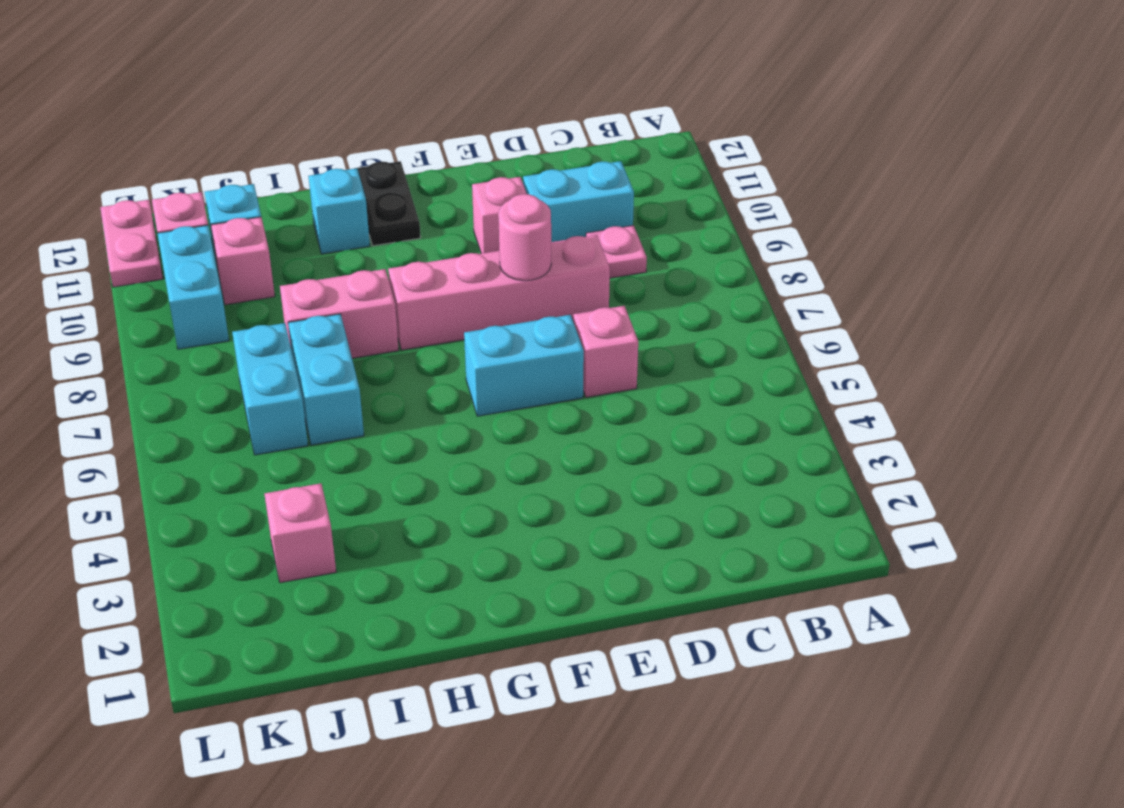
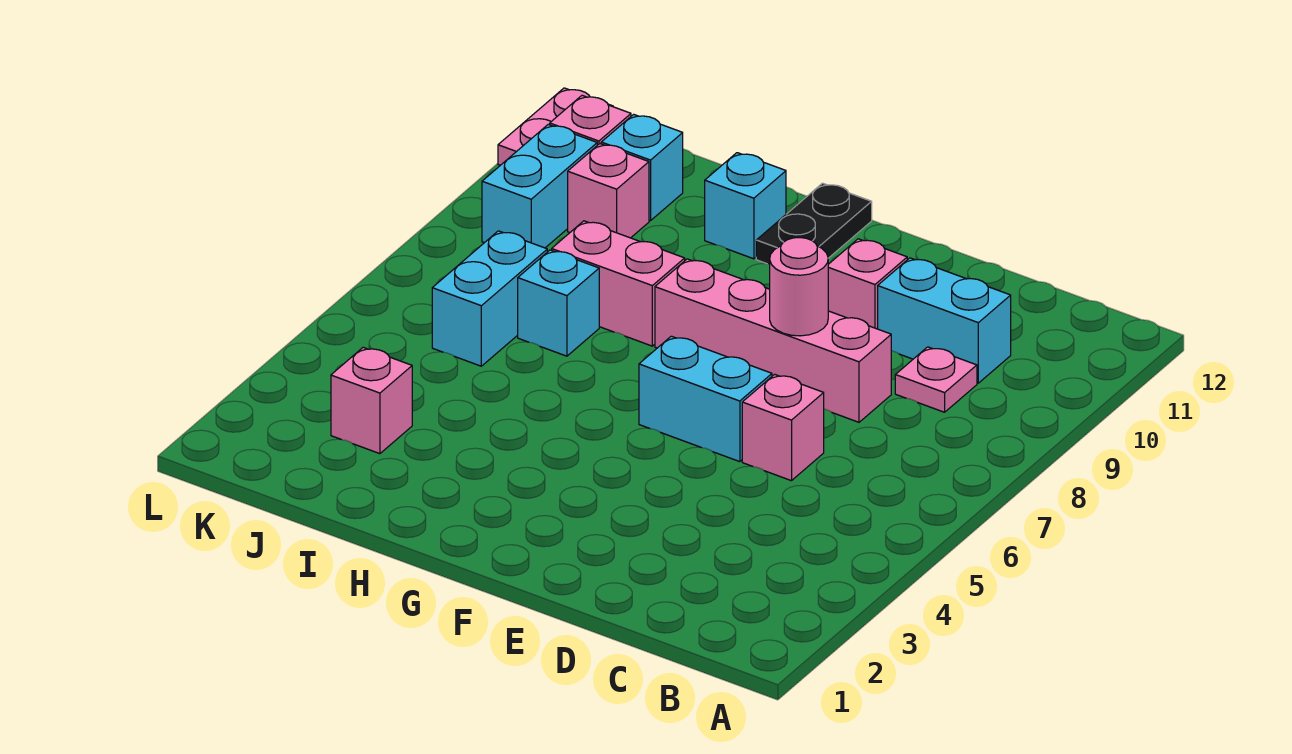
cyan brick I6:I7 level 1 -> cyan brick I7 level 1

